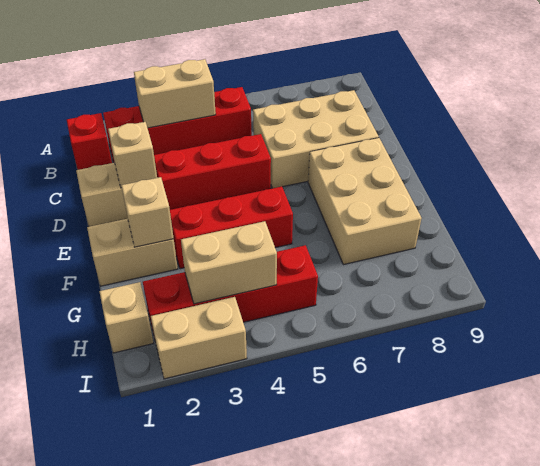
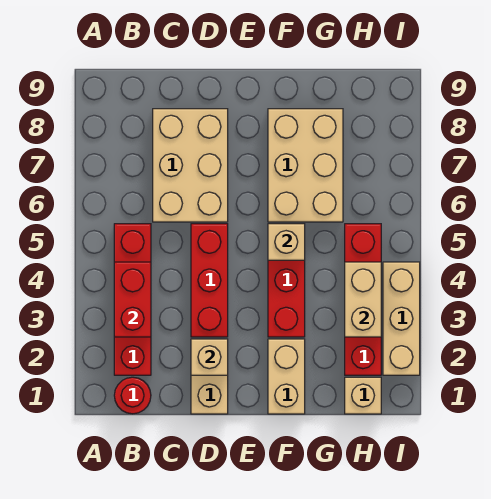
red brick B1 level 1 -> red round brick B1 level 1
tan brick B3:B4 level 2 -> red brick B3:B4 level 2
tan brick E7:G8 level 1 -> tan brick F6:G8 level 1
tan brick F2 level 2 -> tan brick F5 level 2
tan brick I2:I3 level 1 -> tan brick I2:I4 level 1

